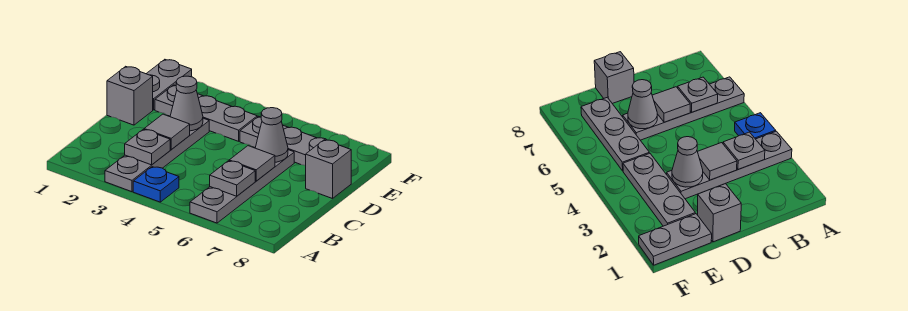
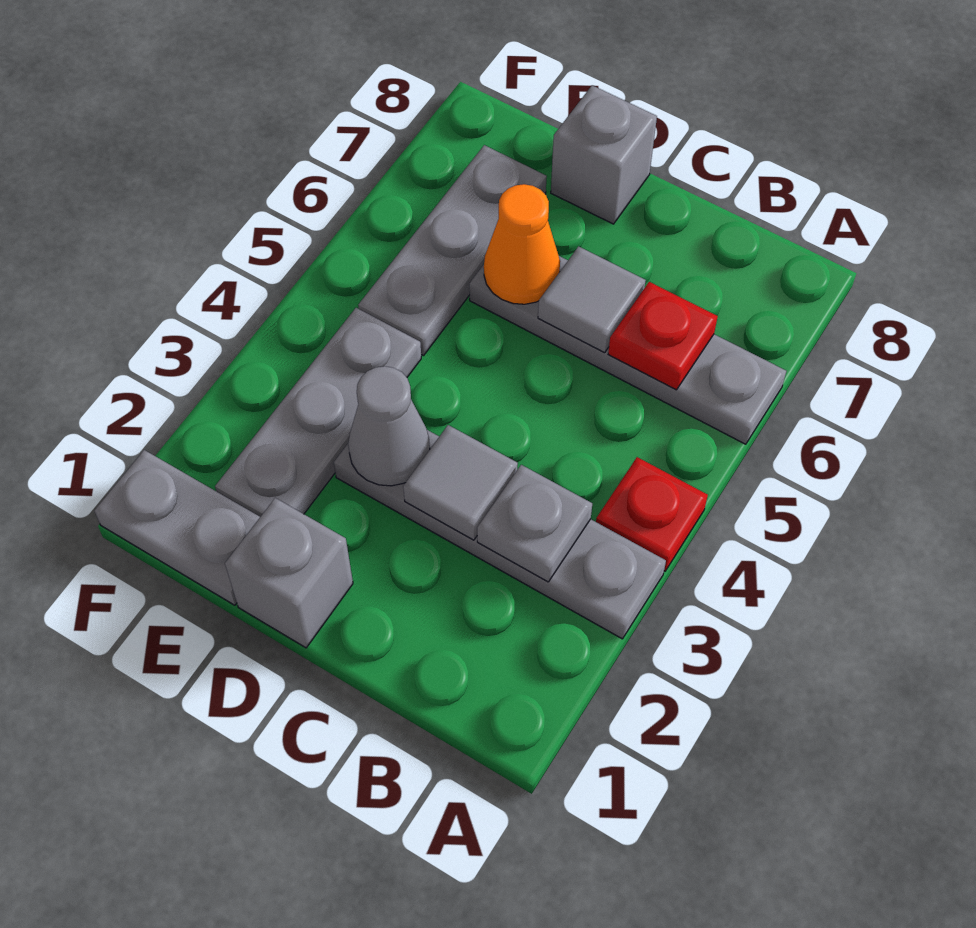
blue plate A4 level 1 -> red plate A4 level 1
grey plate B6 level 2 -> red plate B6 level 2
grey cone D6 level 2 -> orange cone D6 level 2

